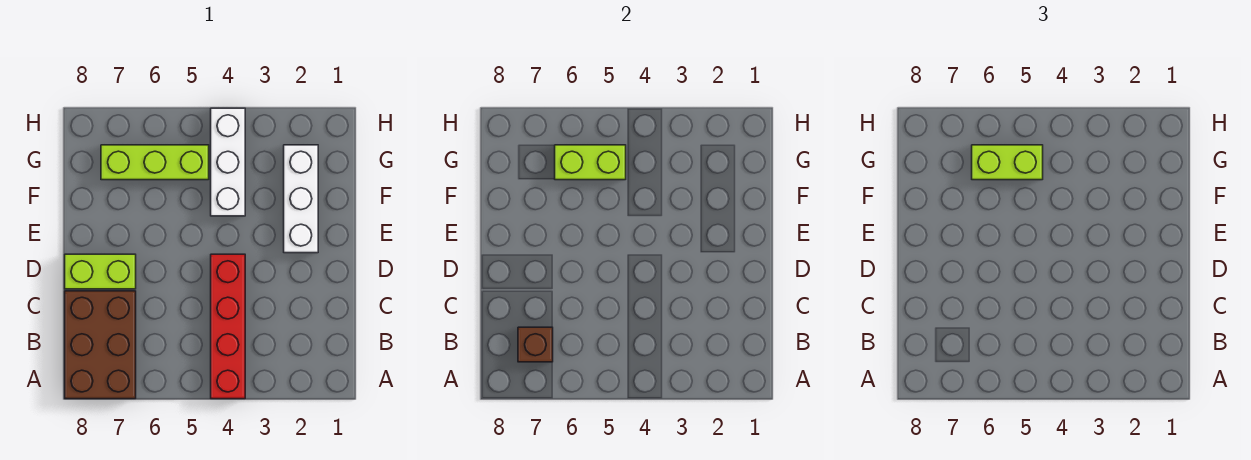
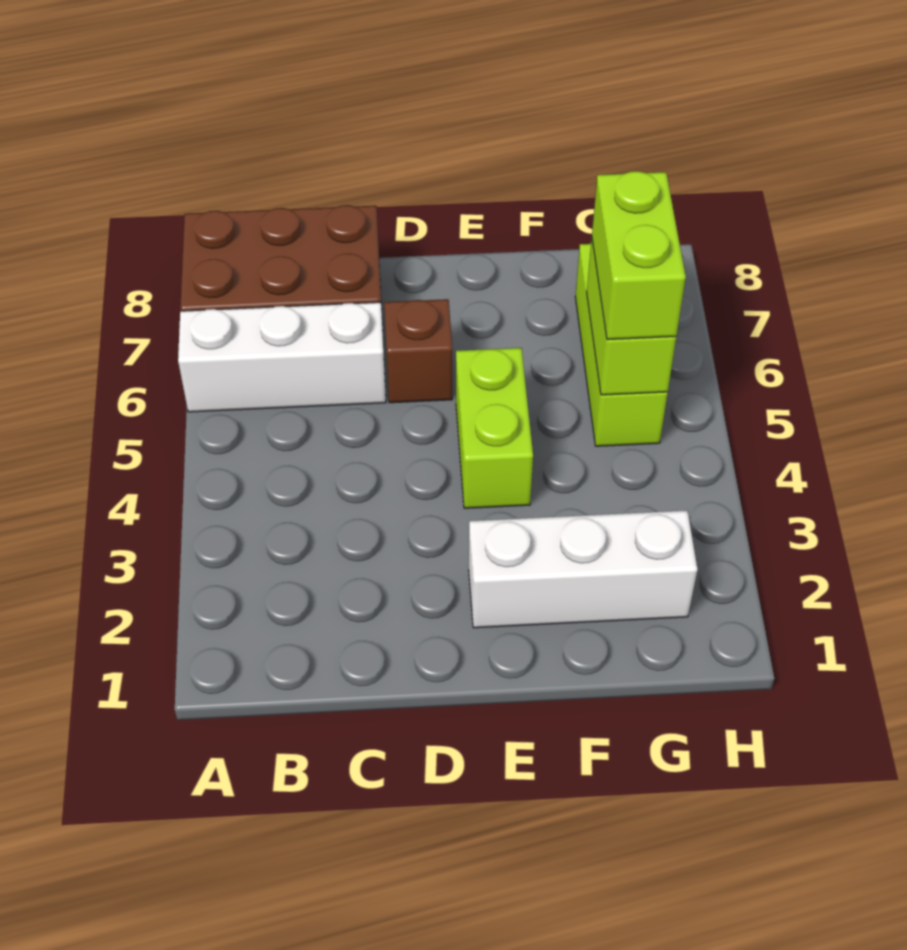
red brick A4:D4 level 1 -> none
brown brick B7 level 2 -> brown brick D6 level 1
lime brick D7:D8 level 1 -> lime brick E4:E5 level 1
white brick F4:H4 level 1 -> white brick A6:C6 level 1

